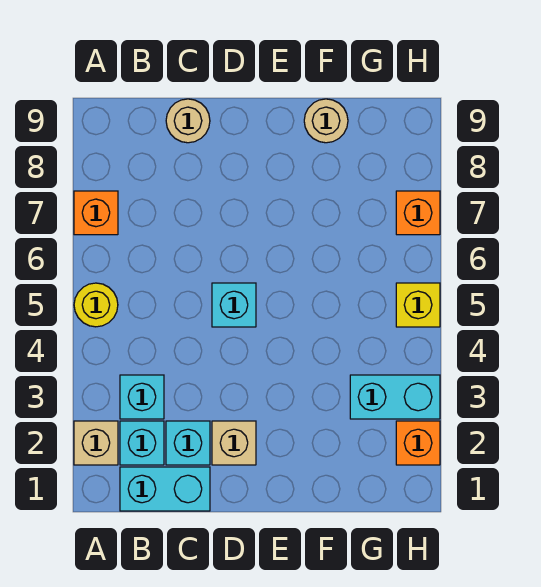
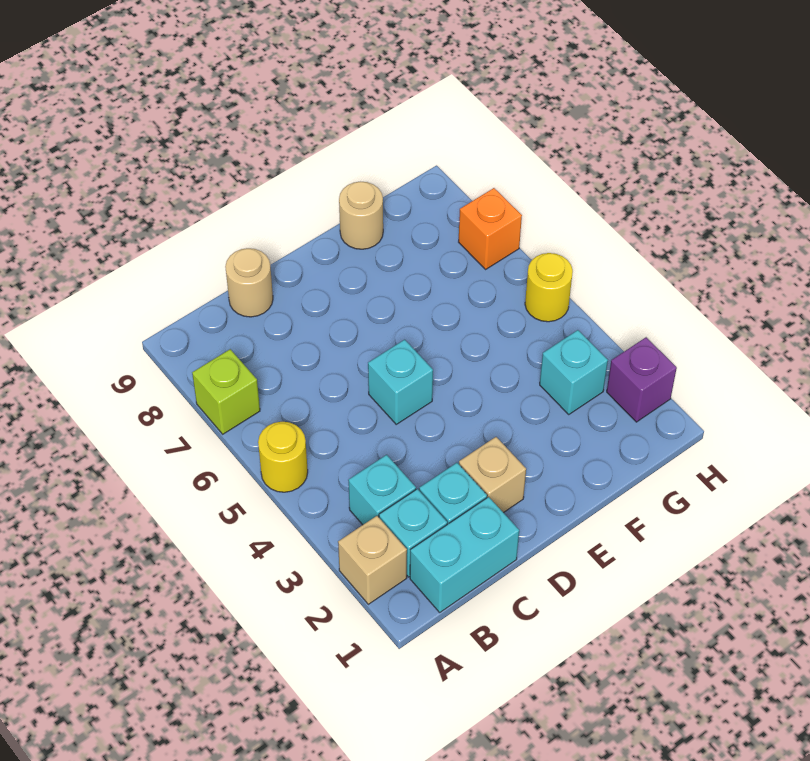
orange brick A7 level 1 -> lime brick A7 level 1
cyan brick G3:H3 level 1 -> cyan brick G3 level 1
orange brick H2 level 1 -> purple brick H2 level 1
yellow brick H5 level 1 -> yellow round brick H5 level 1

